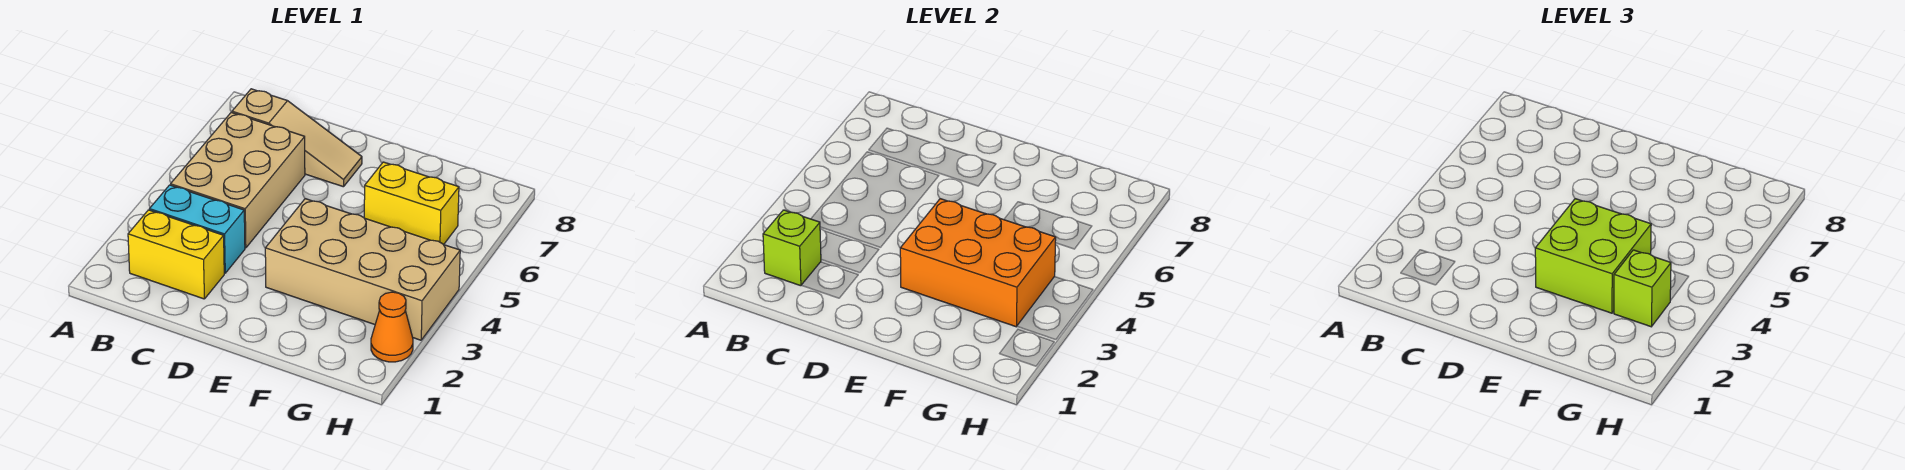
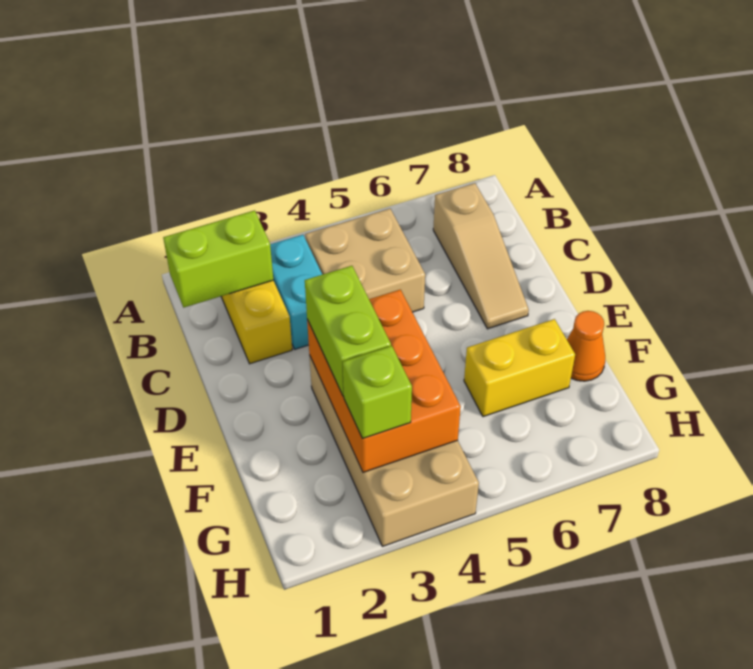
lime brick B2 level 2 -> lime brick B1:B2 level 2
tan brick B4:C6 level 1 -> tan brick B4:C5 level 1
lime brick E3:F4 level 3 -> lime brick E3:F3 level 3
yellow brick F6:G6 level 1 -> yellow brick F6:F7 level 1
orange cone H2 level 1 -> orange cone F8 level 1

